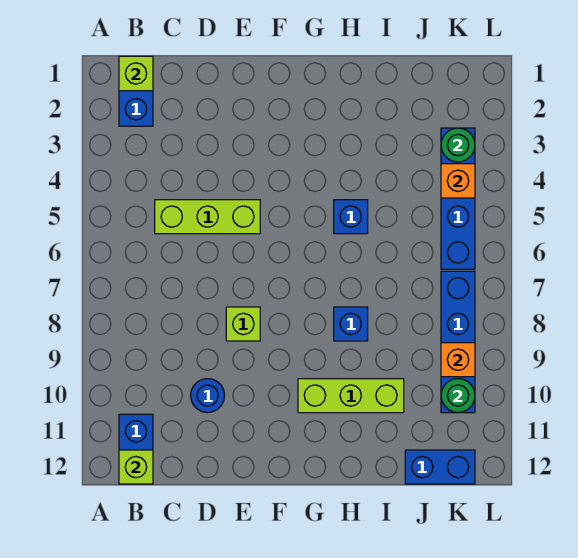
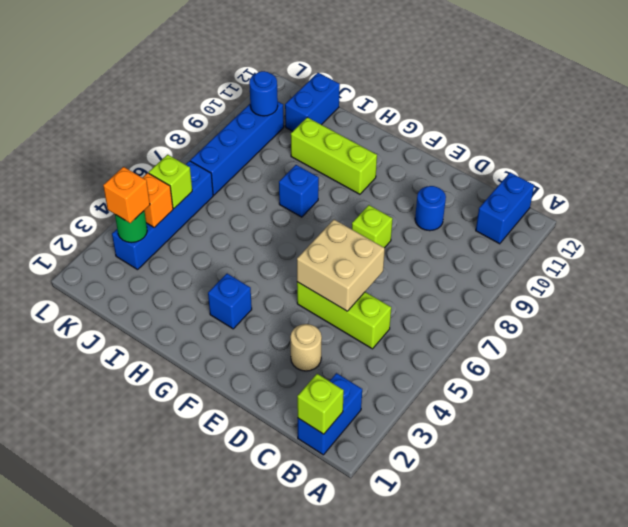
lime brick B12 level 2 -> lime brick K5 level 2
none -> tan round brick D3 level 1
none -> tan brick D5:E6 level 2
blue brick H5 level 1 -> blue brick G3 level 1
blue brick J12:K12 level 1 -> blue brick J11:J12 level 1
orange brick K9 level 2 -> orange brick K3 level 3
green round brick K10 level 2 -> blue round brick K10 level 2

